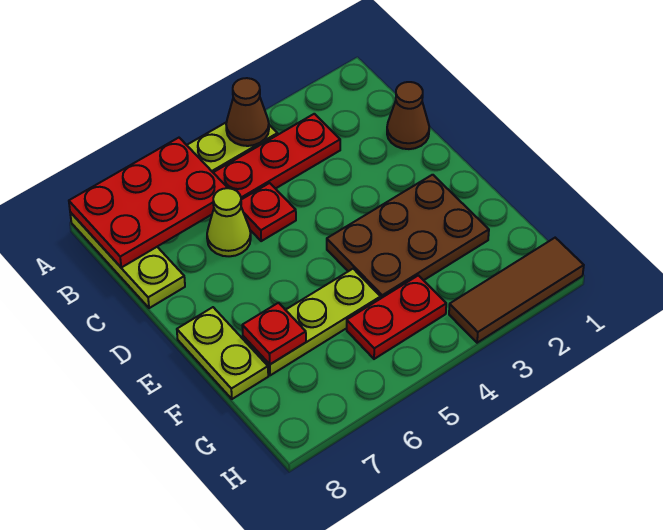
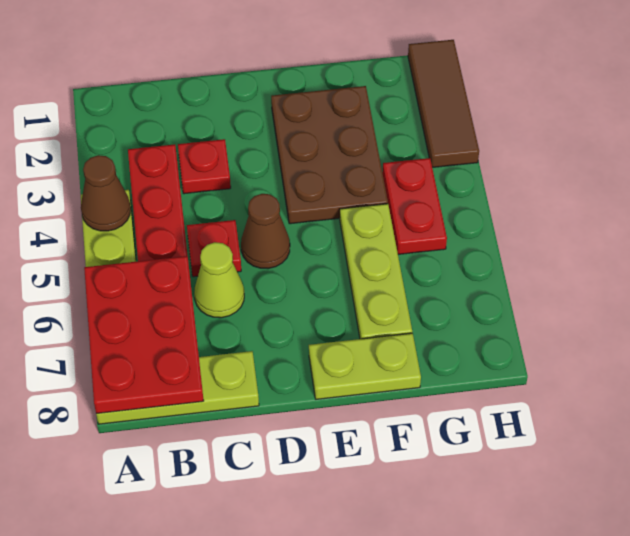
brown cone C1 level 1 -> brown cone D5 level 1
red plate F7 level 2 -> red plate C3 level 1

